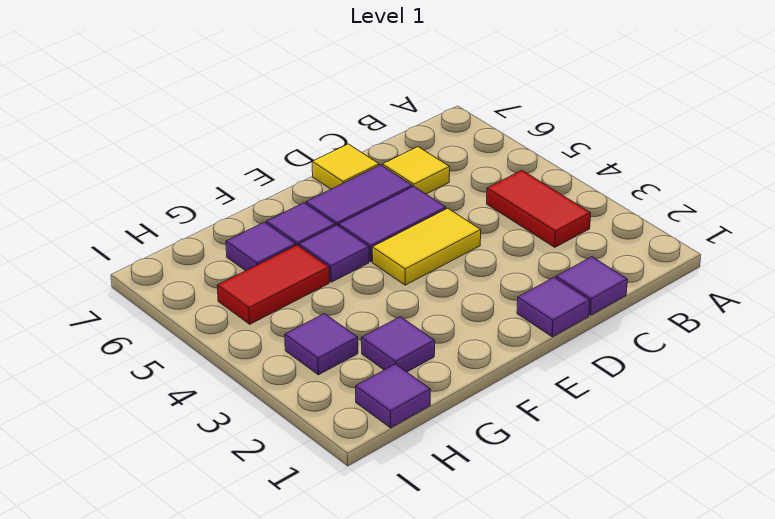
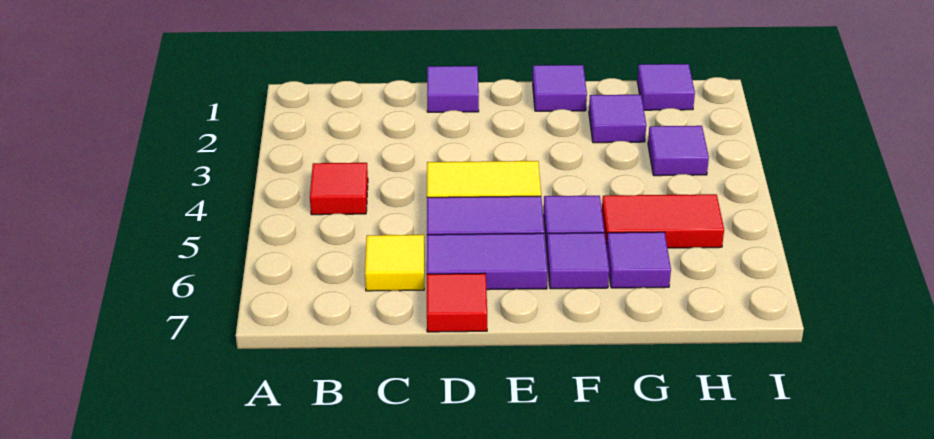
red tile B3:B4 level 1 -> red tile B4 level 1
purple tile C1 level 1 -> purple tile F1 level 1
yellow tile D7 level 1 -> red tile D7 level 1

